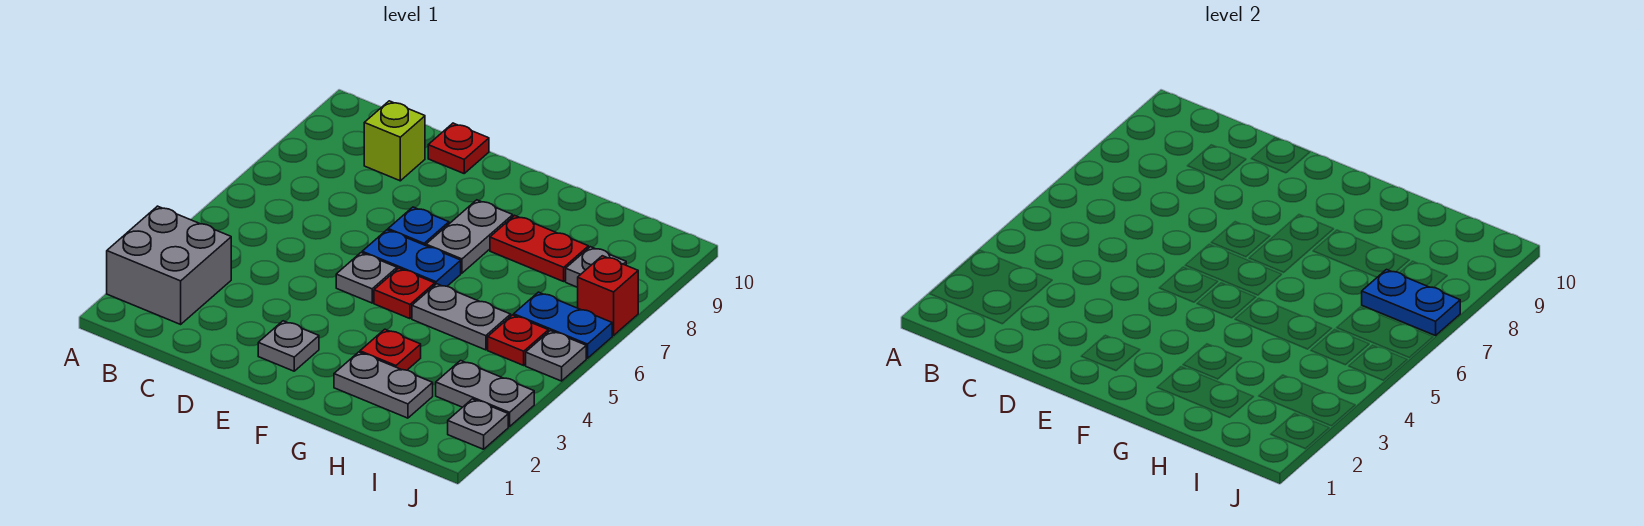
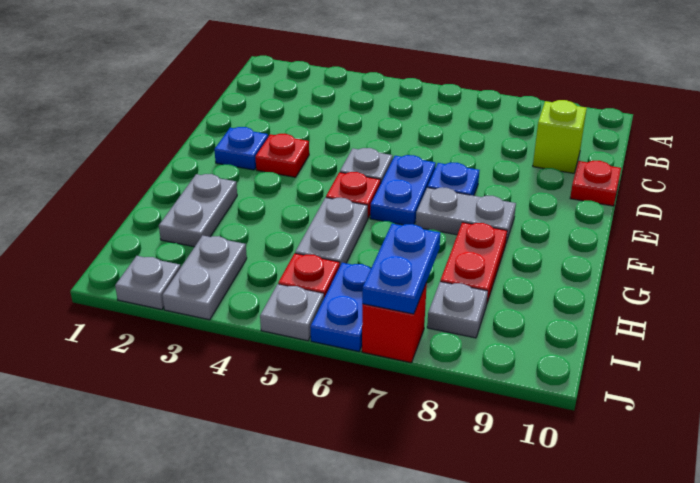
grey brick A2:B3 level 1 -> none
grey plate E2 level 1 -> blue plate E2 level 1
red plate G3 level 1 -> red plate E3 level 1

